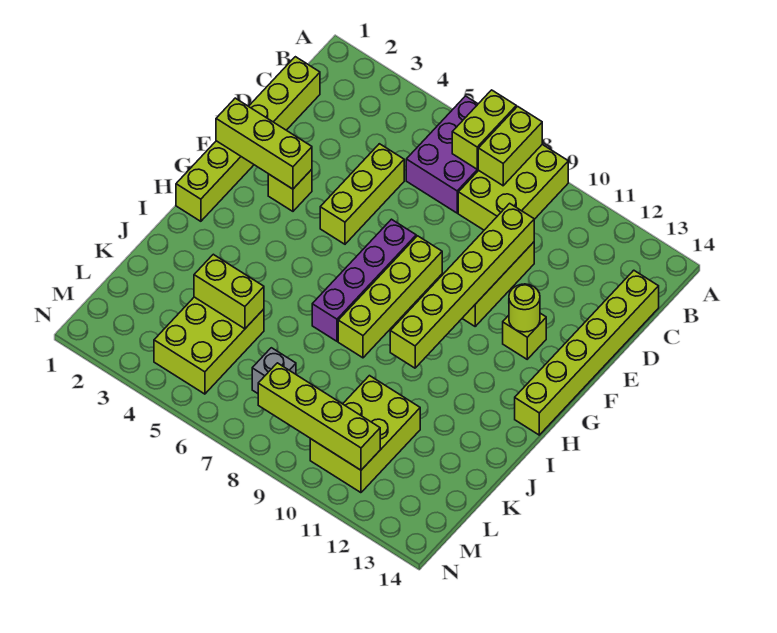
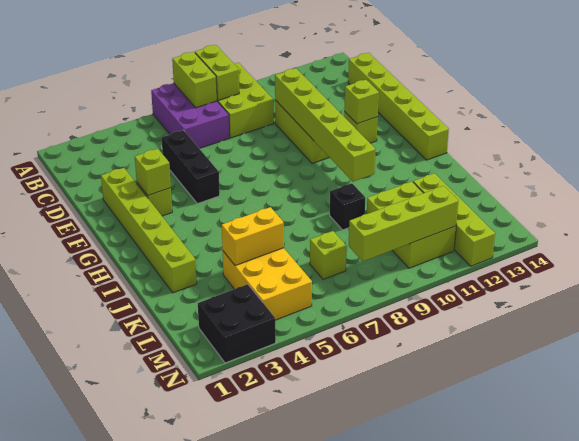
lime brick C1:H1 level 1 -> lime brick E2:J2 level 1
lime brick D5:F5 level 1 -> black brick D5:F5 level 1
lime brick F1:F3 level 2 -> lime brick F3 level 2
purple brick F7:I7 level 1 -> none
lime brick F8:I8 level 1 -> lime brick K12:N12 level 1
lime round brick F12 level 2 -> lime brick F12 level 2
none -> black brick J9 level 1
lime brick K4:M5 level 1 -> yellow brick K4:M5 level 1
lime brick K4:K5 level 2 -> yellow brick K4:K5 level 2
grey brick L7 level 1 -> lime brick L7 level 1
none -> black brick M2:N3 level 1

